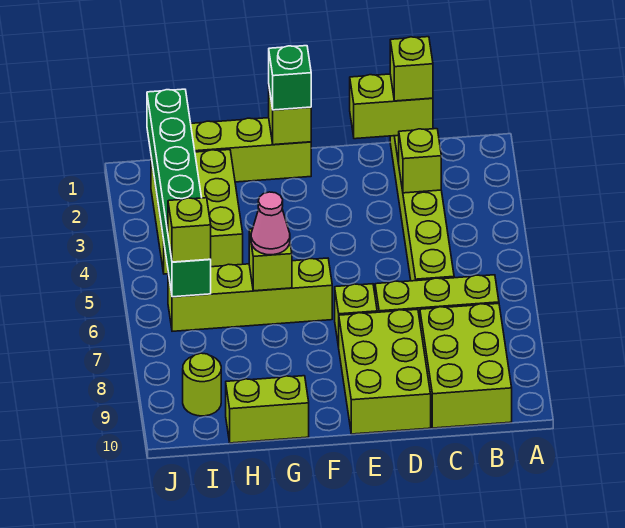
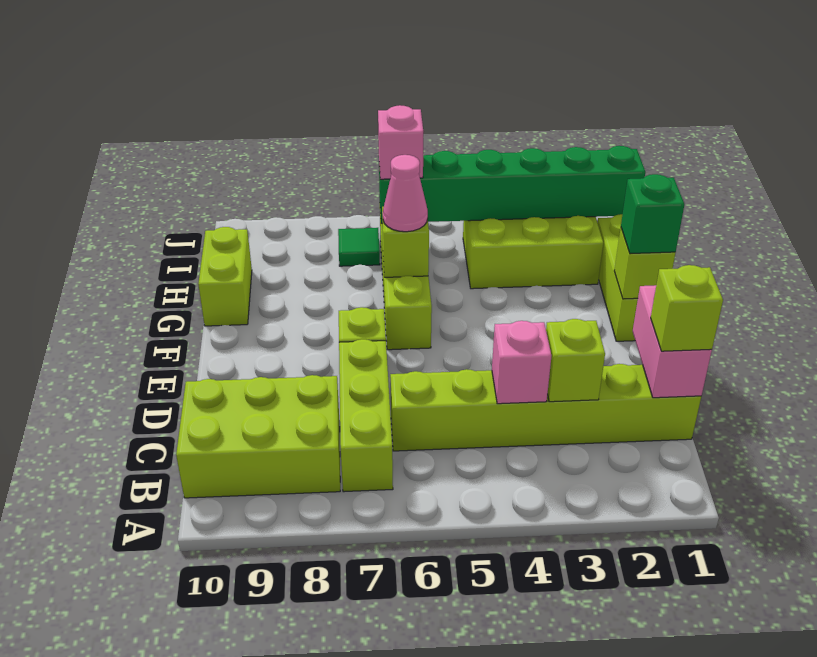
lime brick C1:D1 level 2 -> pink brick C1:D1 level 2
none -> pink brick C4 level 2
lime brick D8:E10 level 1 -> none
lime brick I6 level 3 -> pink brick I6 level 3
none -> green tile I7 level 1
lime round brick I9 level 1 -> none

